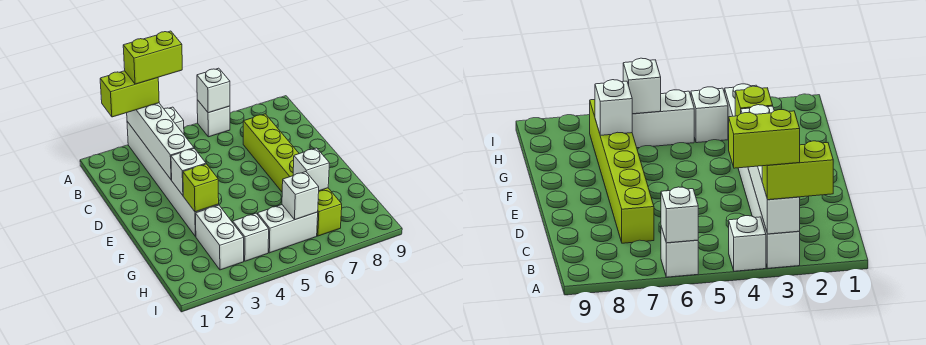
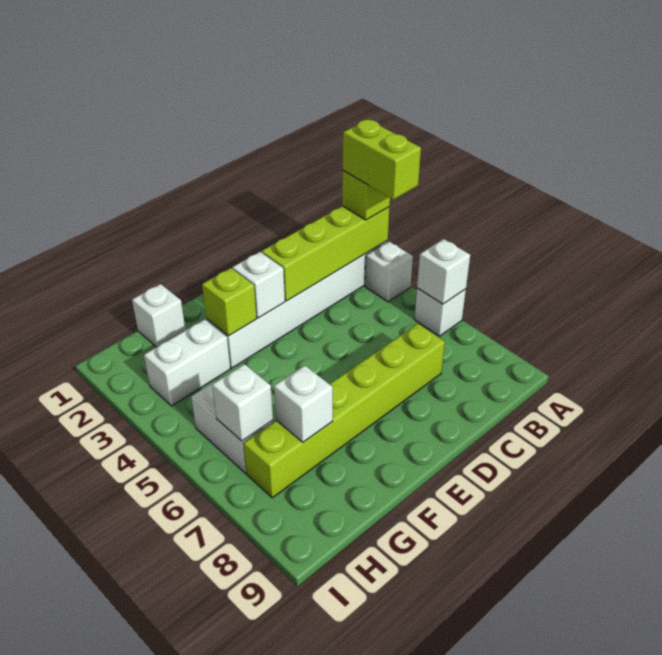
lime brick A2:A3 level 3 -> lime brick A3 level 3
white brick A3:D3 level 2 -> lime brick A3:D3 level 2
white brick H4 level 1 -> white brick G1 level 1

